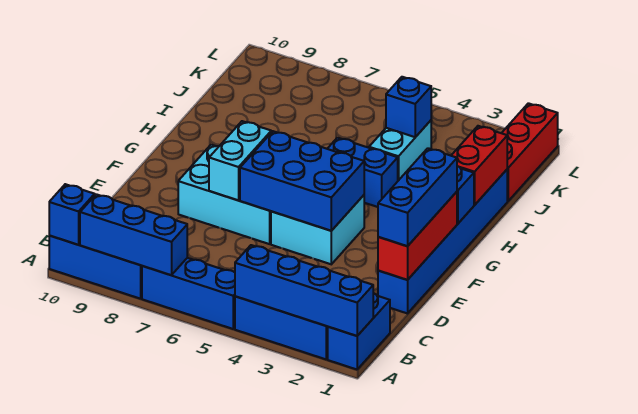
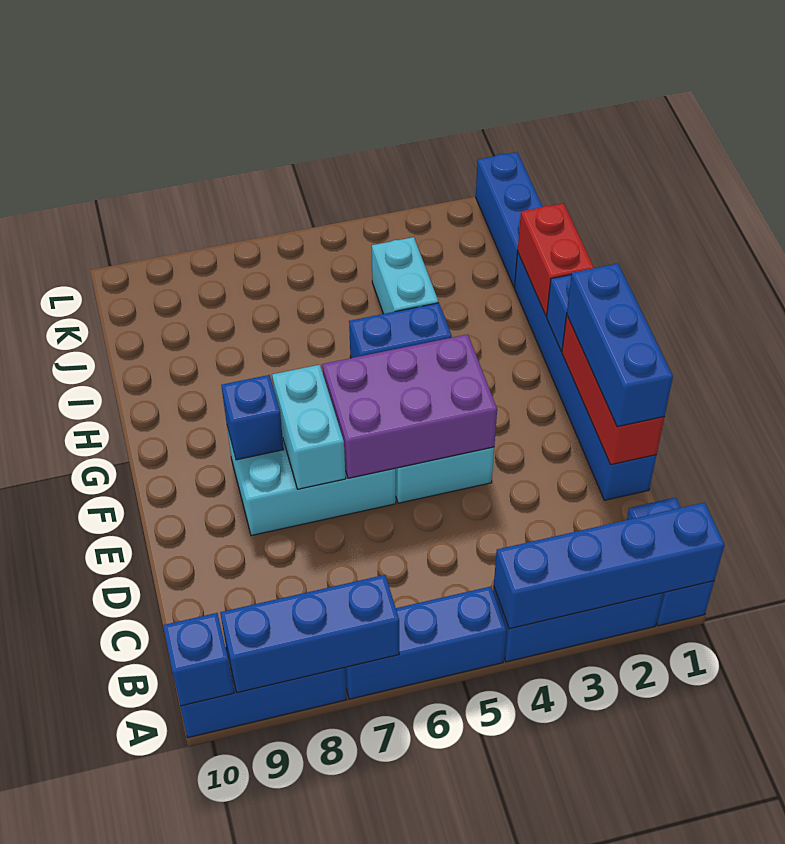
blue brick E4:F6 level 2 -> purple brick E4:F6 level 2
red brick J1:L1 level 1 -> blue brick J1:L1 level 1
blue brick J4 level 2 -> blue brick F8 level 2

